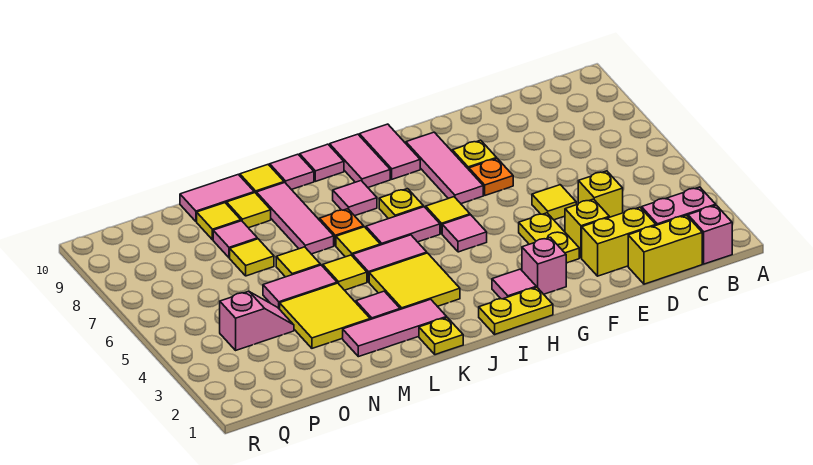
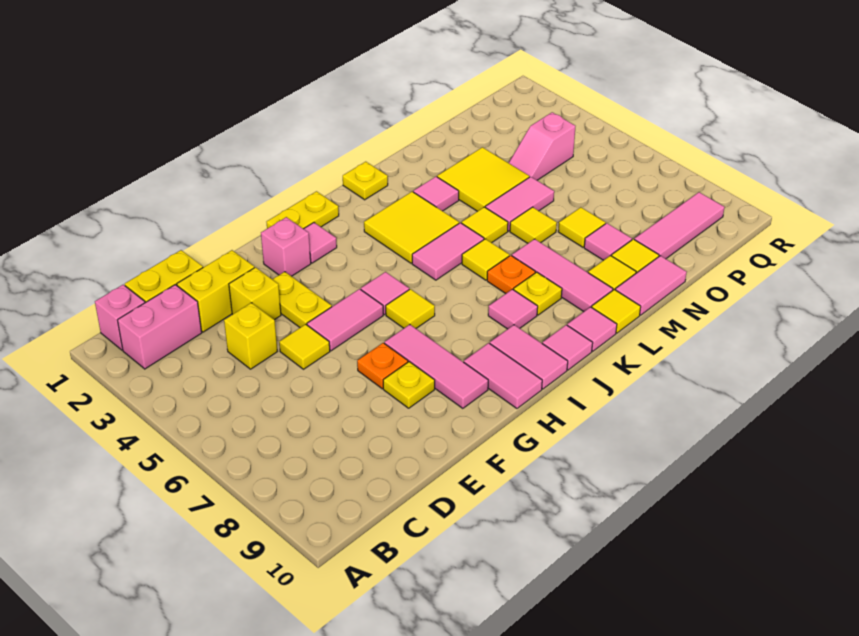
pink tile I6:J6 level 1 -> pink tile F5:G5 level 1
yellow plate I7 level 1 -> yellow plate K8 level 1
pink tile K2:M2 level 1 -> pink tile O9:Q9 level 1

